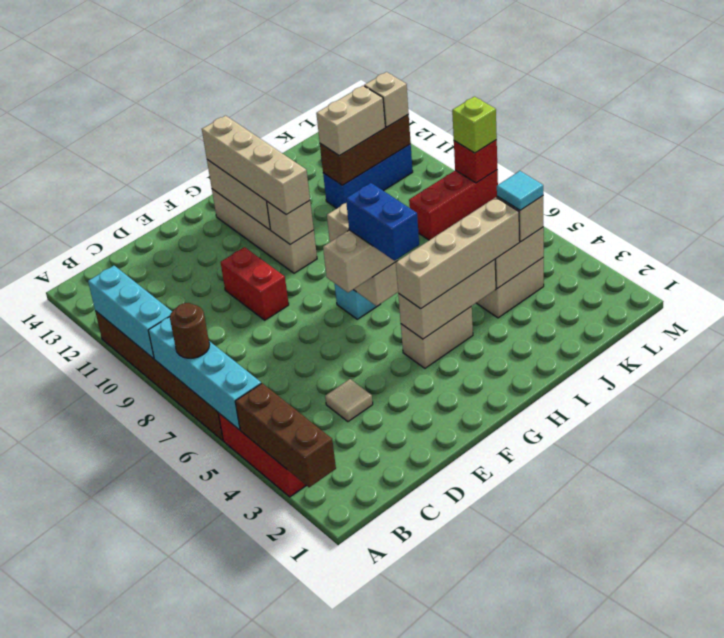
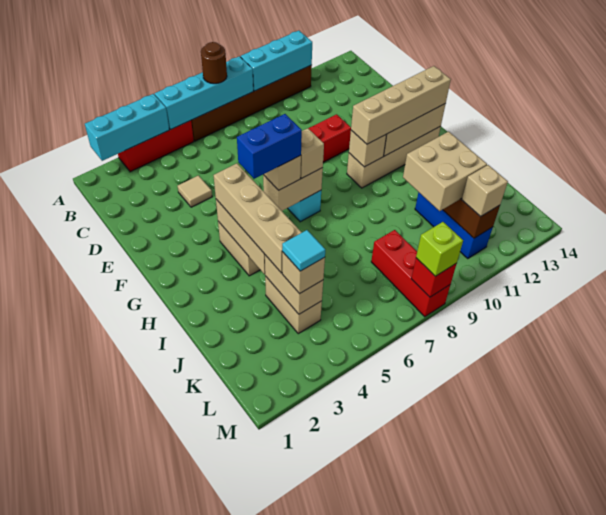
brown brick A2:A4 level 2 -> cyan brick A2:A4 level 2
tan brick J11:K11 level 3 -> tan brick J10:K11 level 3

